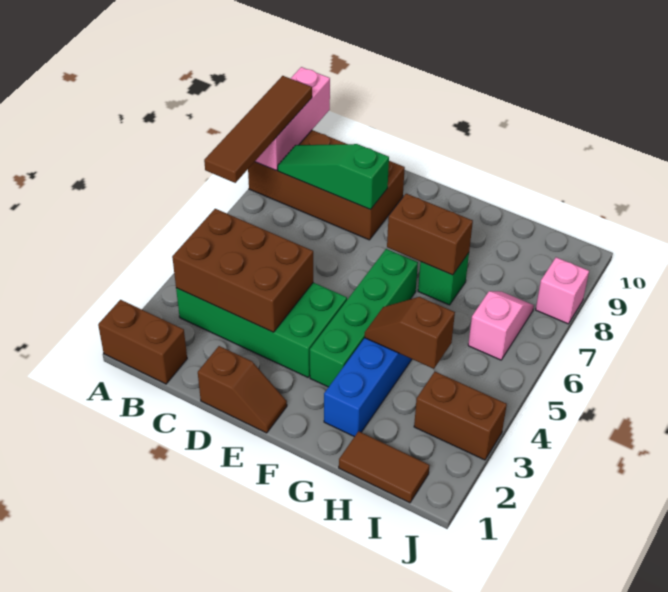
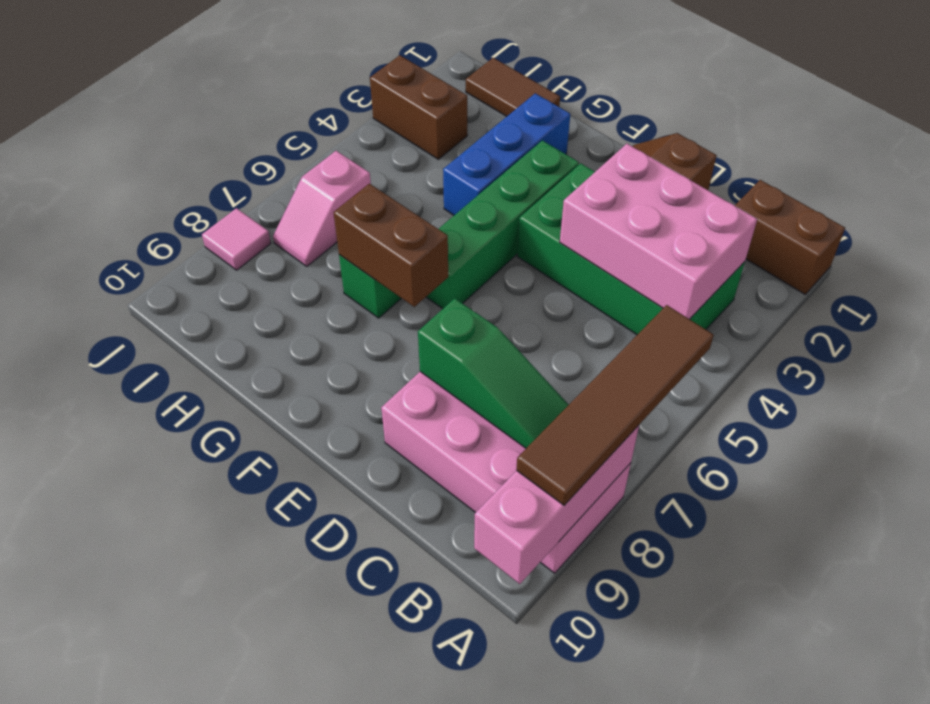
brown brick A8:D9 level 1 -> pink brick A8:D9 level 1
brown brick B3:D4 level 2 -> pink brick B3:D4 level 2
brown slope G4:H4 level 2 top H -> none
pink brick J8 level 1 -> pink tile J8 level 1

